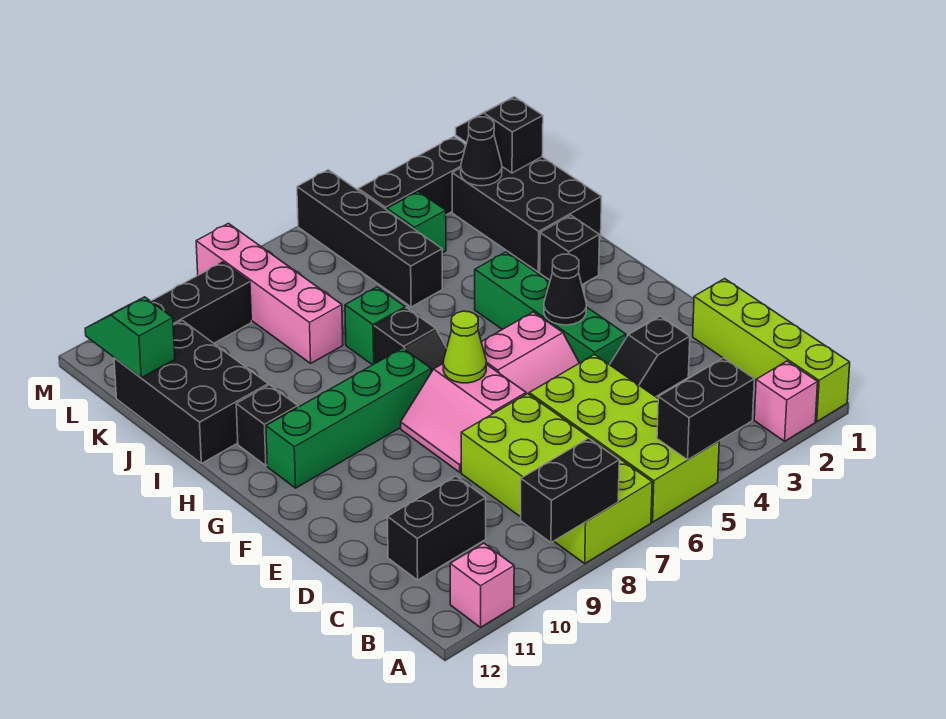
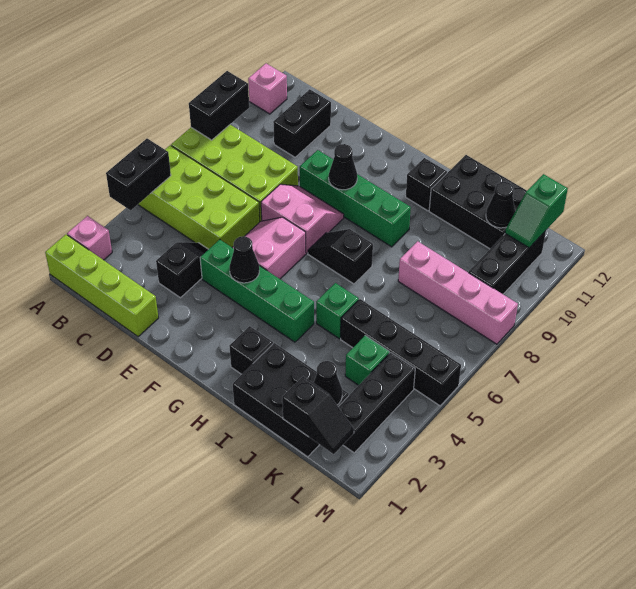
lime cone F7 level 2 -> none
none -> black cone F9 level 2
green brick G8:G11 level 1 -> green brick E9:H9 level 1
green brick I7 level 1 -> green brick I5 level 1
none -> black cone K11 level 2
green slope K12:L12 level 2 top K -> green slope L11:L12 level 2 top 12

